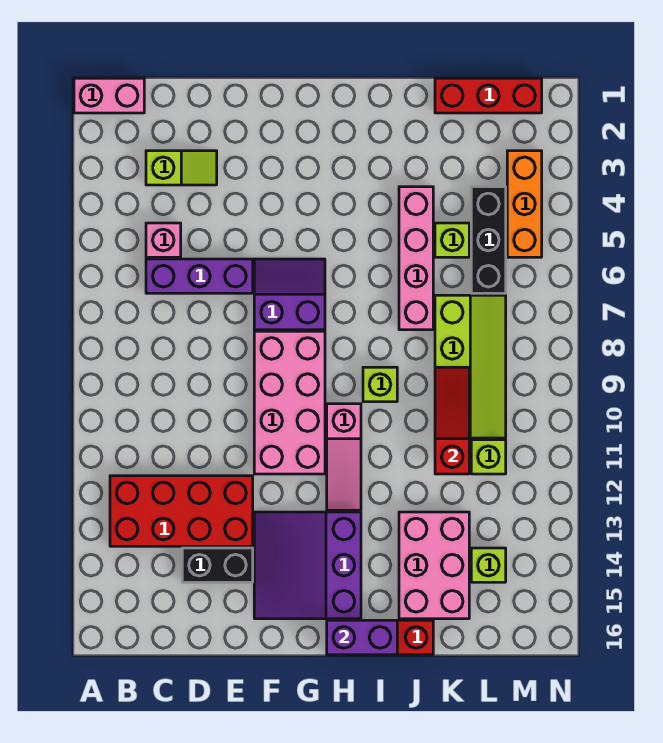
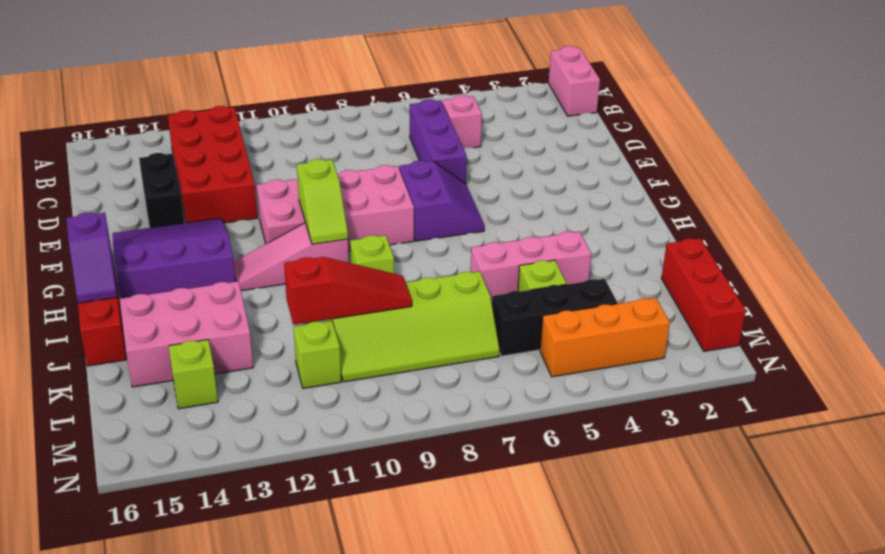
lime slope C3:D3 level 1 top C -> lime slope G10:H10 level 2 top G
purple brick H16:I16 level 2 -> purple slope H16:I16 level 2 top H
pink brick J4:J7 level 1 -> pink brick J4:J6 level 1

